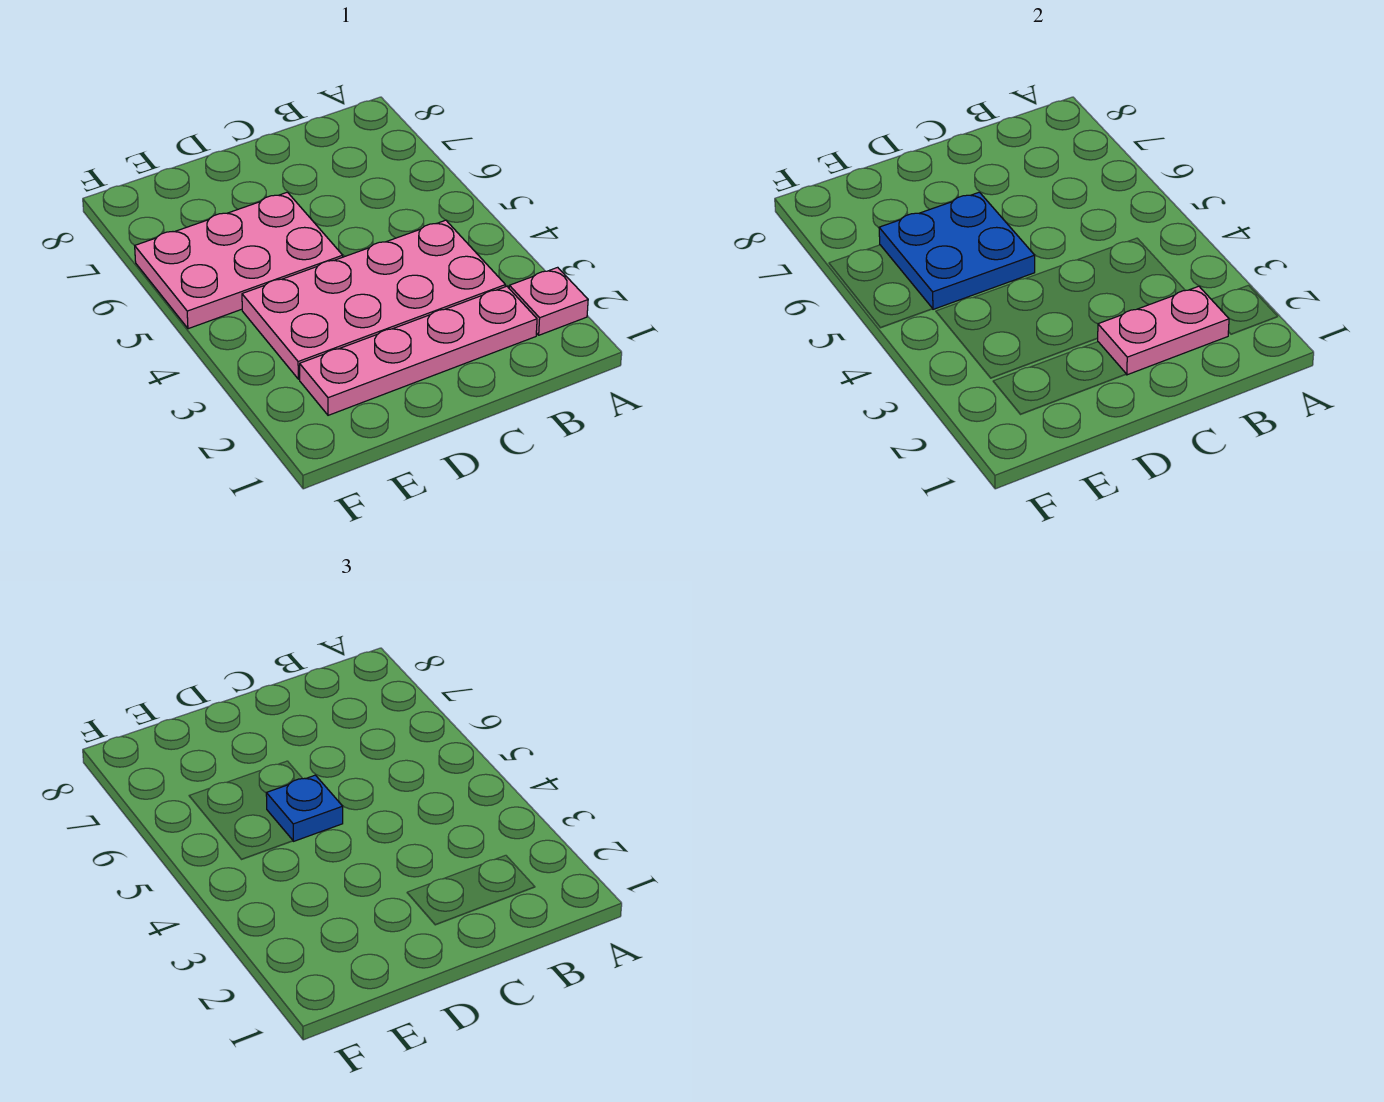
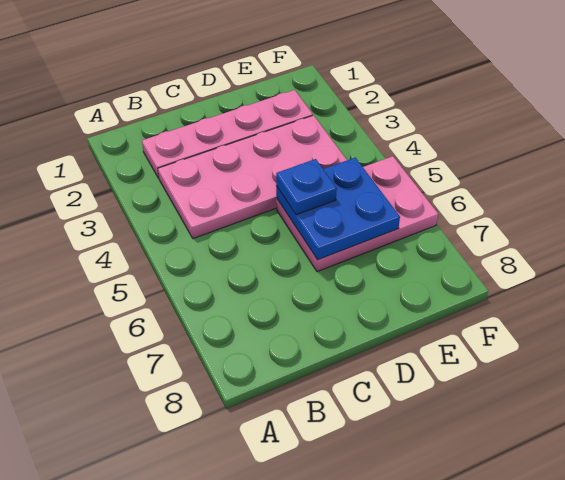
pink plate A2 level 1 -> none
pink plate B2:C2 level 2 -> none

